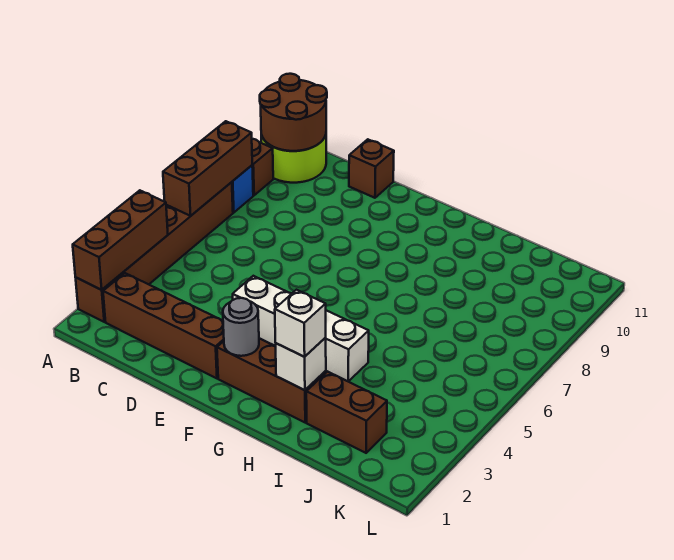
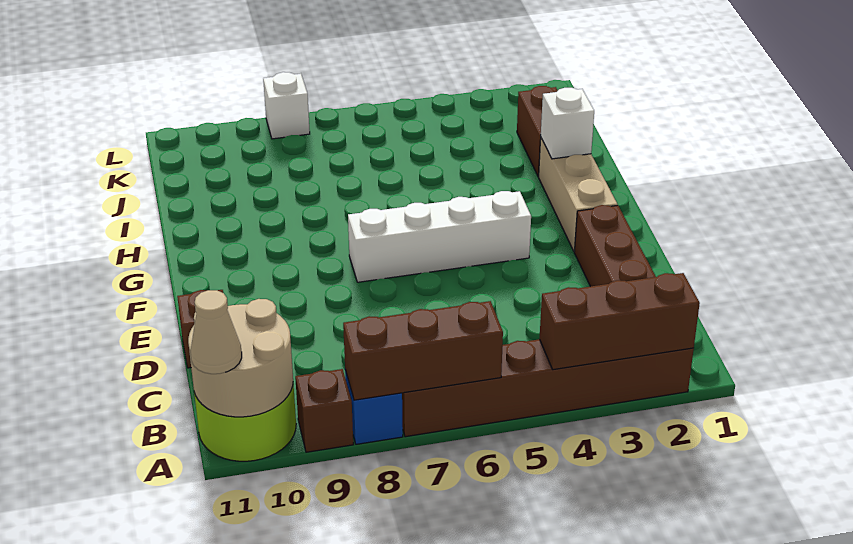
brown round brick A10:B11 level 2 -> tan round brick A10:B11 level 2
none -> tan cone A11 level 3
white brick E4:H4 level 1 -> white brick F4:F7 level 1
brown brick F2:H2 level 1 -> tan brick F2:H2 level 1
grey round brick F2 level 2 -> none
white brick H2 level 3 -> white brick L8 level 1

